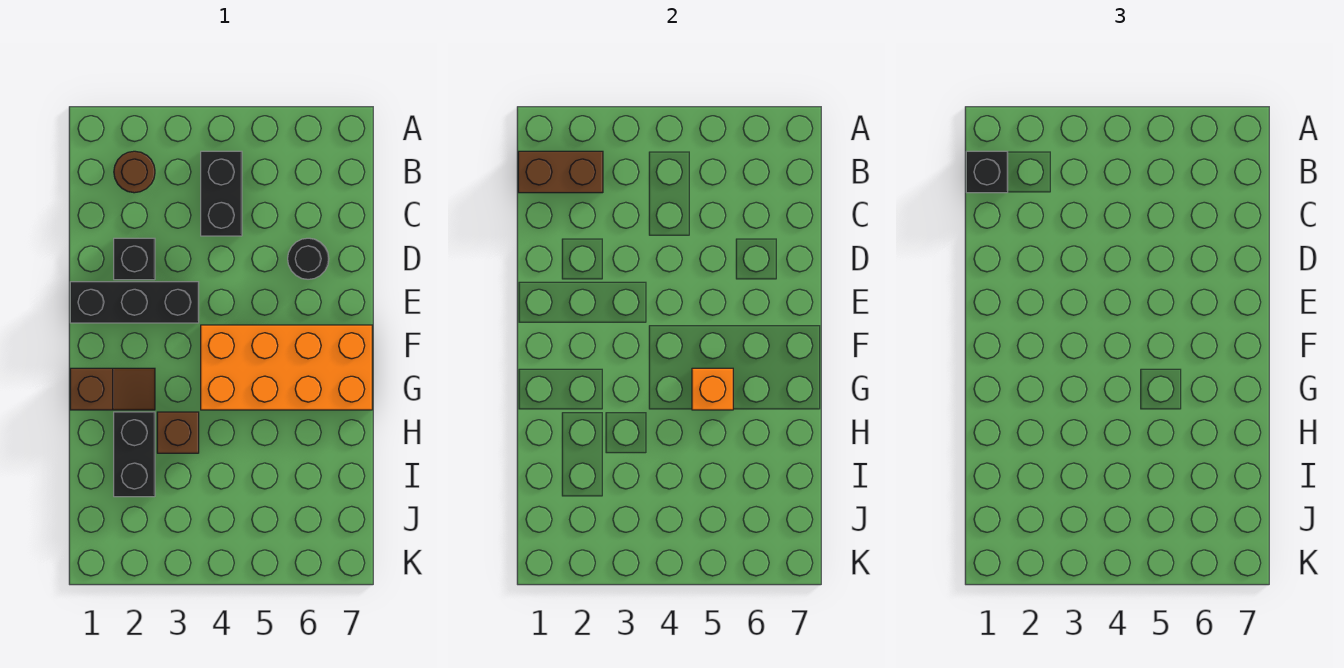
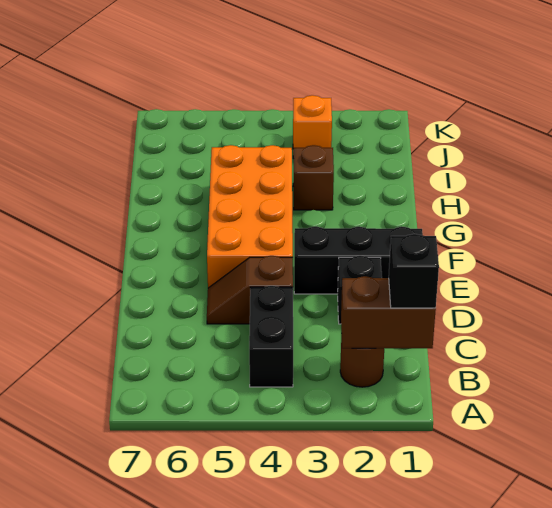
black round brick D6 level 1 -> none
orange brick F4:G7 level 1 -> orange brick E4:H5 level 1
brown slope G1:G2 level 1 top 1 -> brown slope D4:D5 level 1 top 4
orange brick G5 level 2 -> orange brick J3 level 1
black brick H2:I2 level 1 -> none

